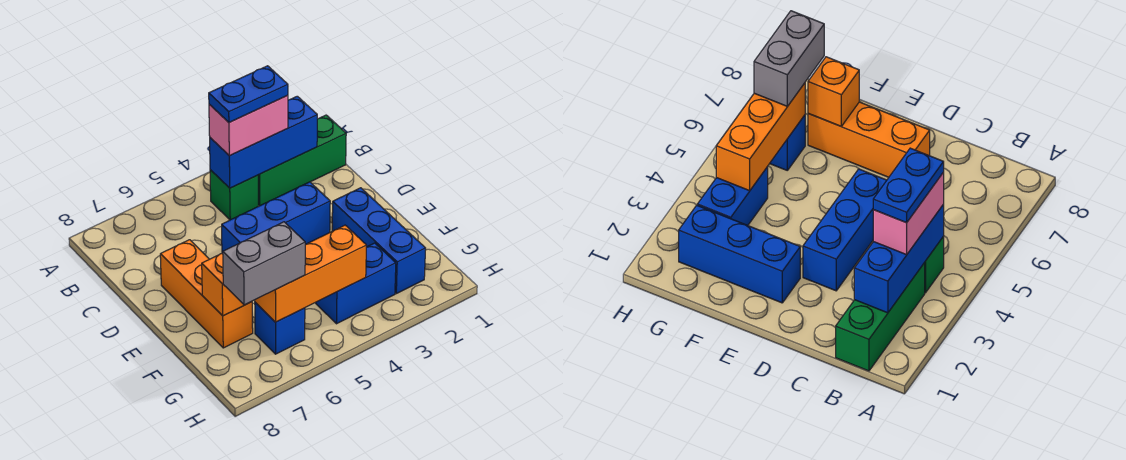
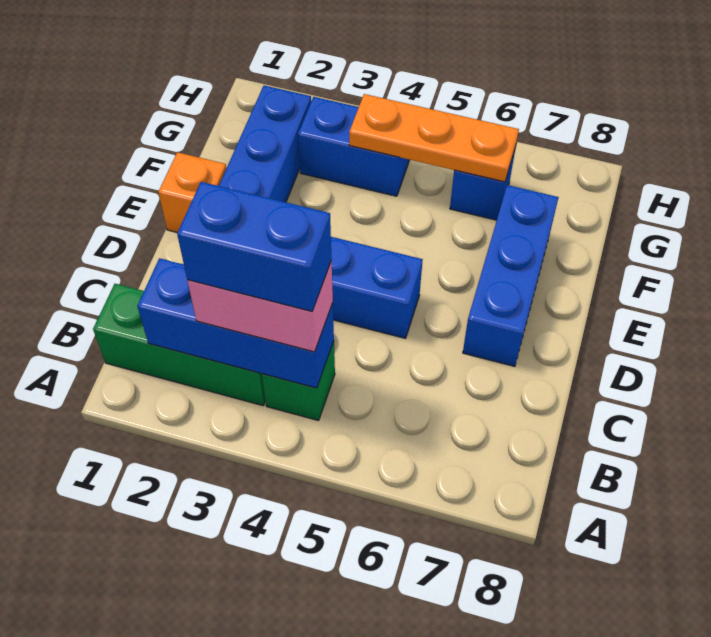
blue plate B3:B4 level 4 -> blue brick B3:B4 level 4
orange brick D7:F7 level 1 -> blue brick D7:F7 level 1
orange brick F7 level 2 -> orange brick E1 level 1
orange brick G4:G6 level 2 -> orange plate G4:G6 level 2
grey brick G6:G7 level 3 -> none

